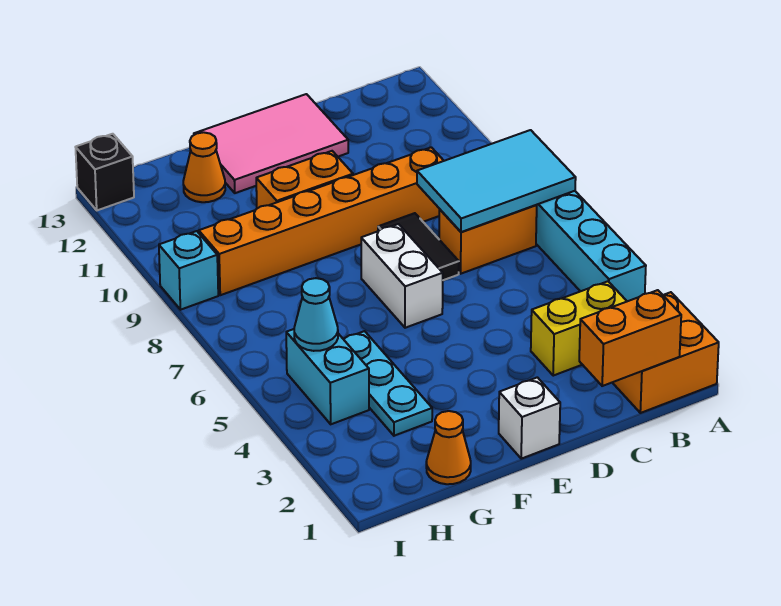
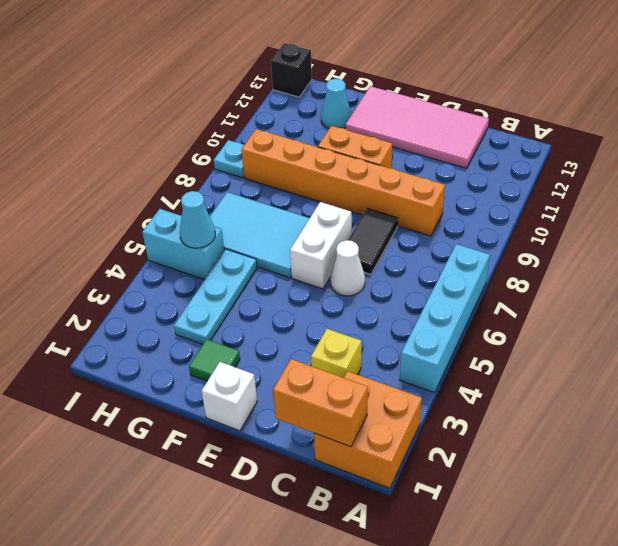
cyan tile A7:C8 level 2 -> cyan tile F6:H7 level 1
yellow brick B3:C3 level 1 -> yellow brick C3 level 1
orange brick B7:C7 level 1 -> none
none -> white cone D6 level 1
pink tile D12:F13 level 1 -> pink tile C12:F13 level 1
none -> green tile F2 level 1
orange cone G1 level 1 -> none
orange cone G12 level 1 -> cyan cone G12 level 1
cyan brick H4:H5 level 1 -> cyan brick H5:I5 level 1
cyan brick I9 level 1 -> cyan plate I9 level 1

